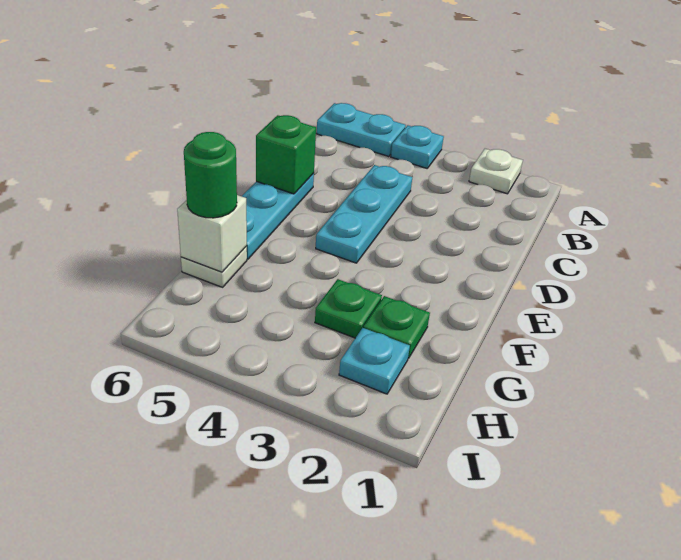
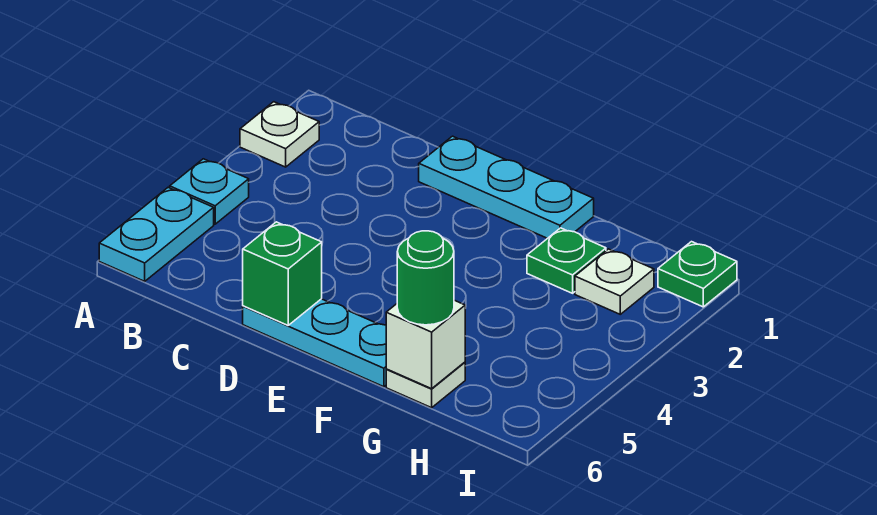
cyan plate C4:E4 level 1 -> cyan plate D1:F1 level 1
green plate G3 level 1 -> green plate I1 level 1
cyan plate H2 level 1 -> white plate H2 level 1

